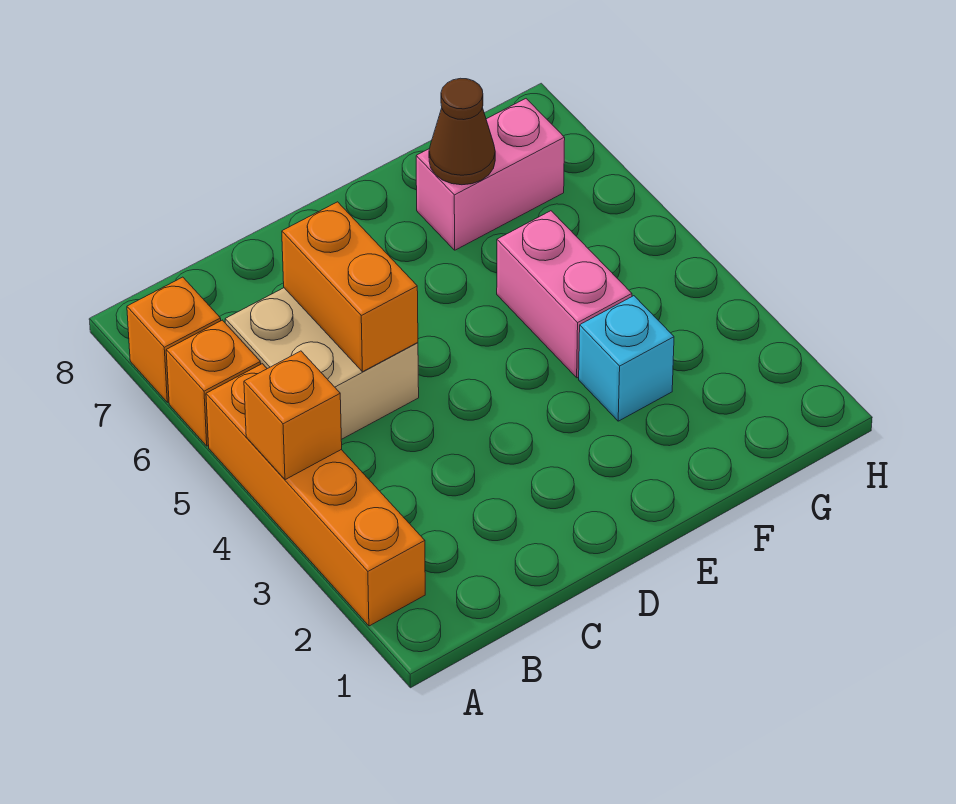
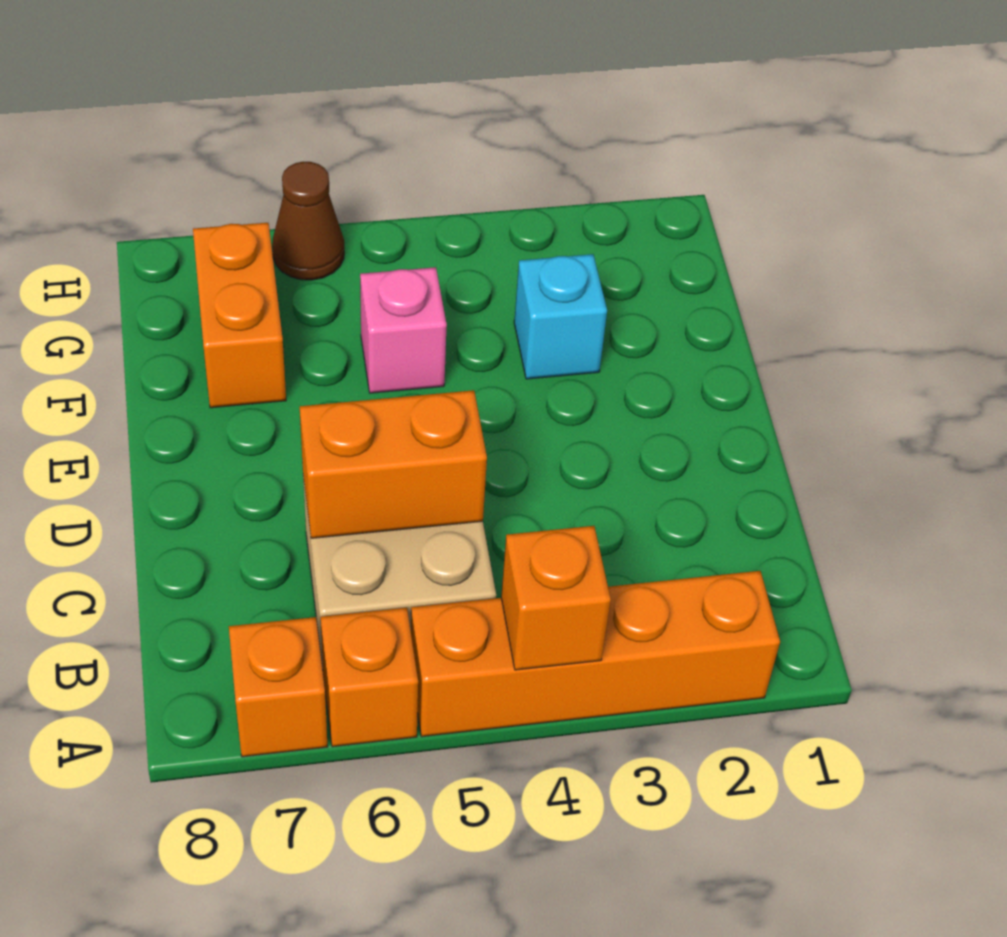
pink brick F4:F5 level 1 -> pink brick F5 level 1
pink brick F7:G7 level 1 -> orange brick F7:G7 level 1
brown cone F7 level 2 -> brown cone H6 level 1

